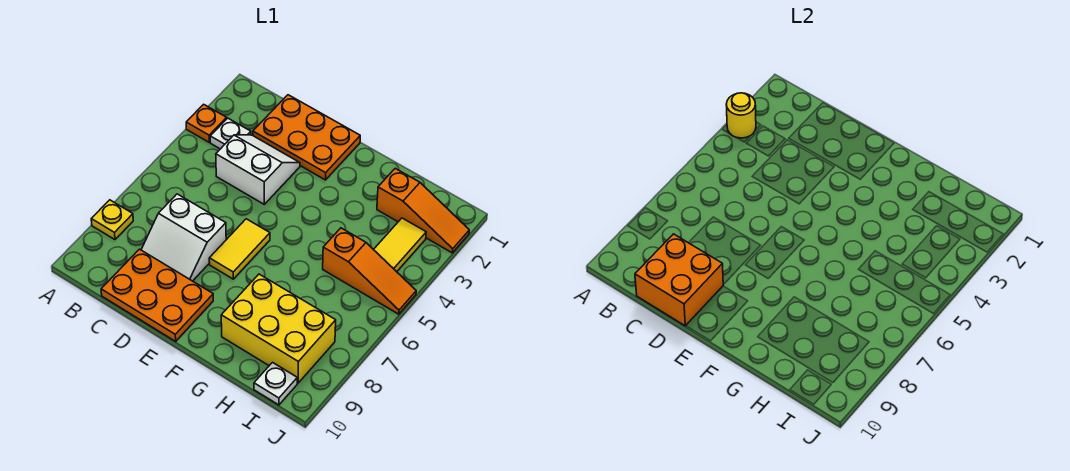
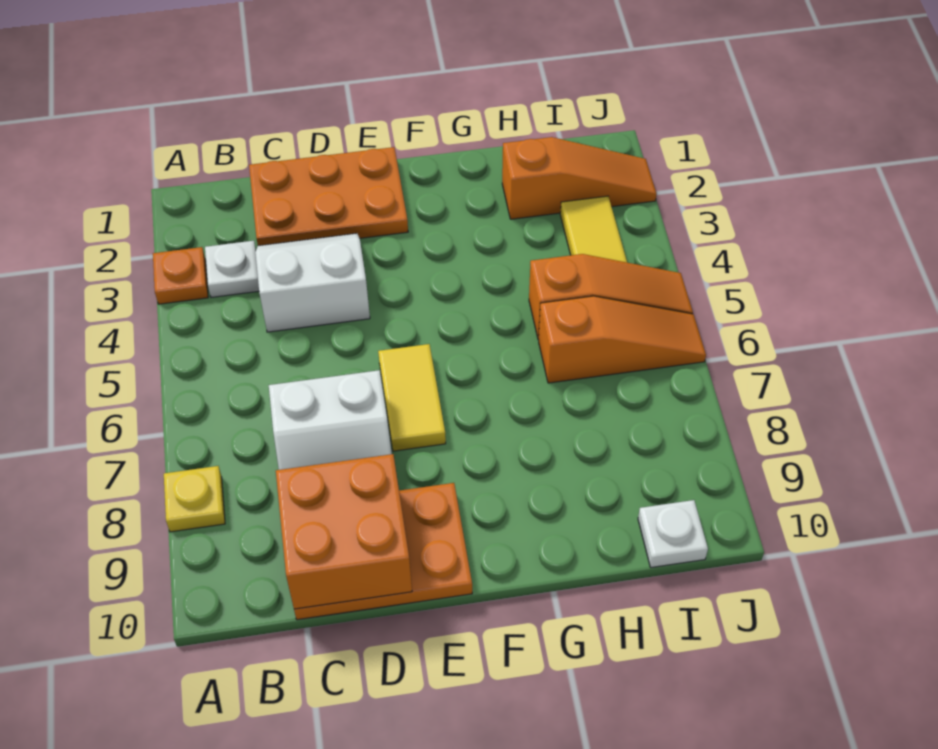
yellow round brick A3 level 2 -> none
yellow brick G8:I9 level 1 -> none
none -> orange slope H6:J6 level 1 top H

